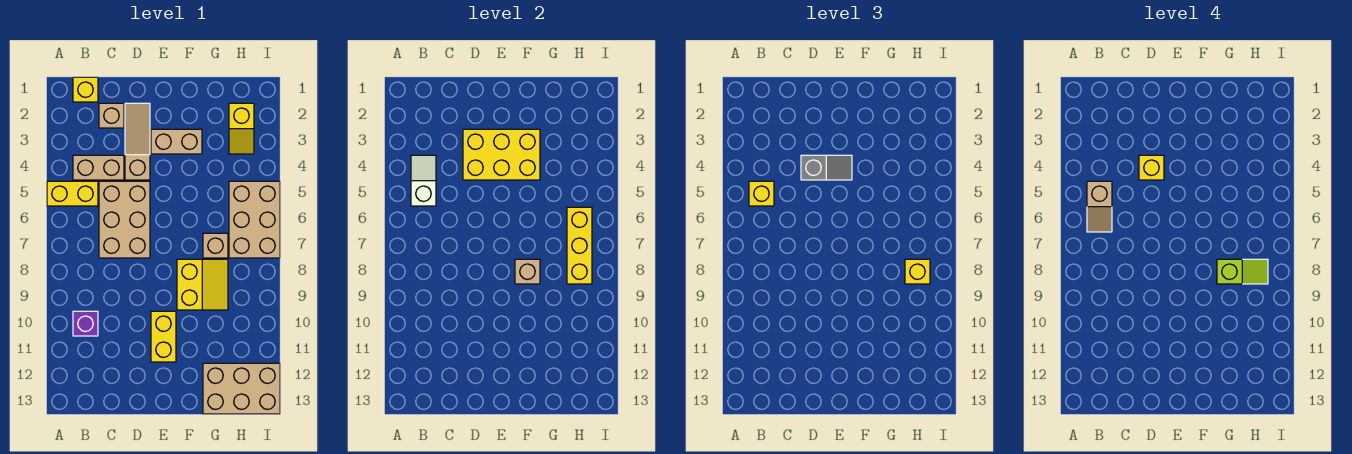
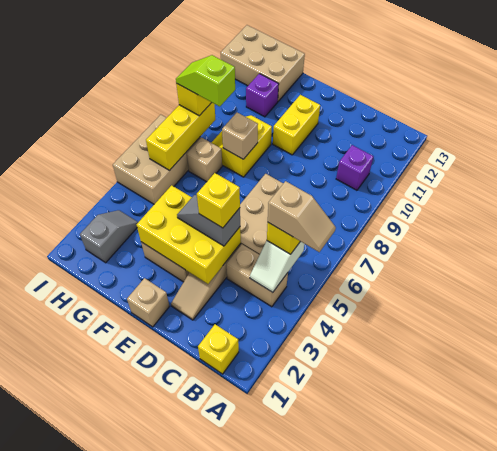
yellow brick A5:B5 level 1 -> none
tan slope B5:B6 level 4 top 5 -> tan slope A5:B5 level 4 top B
tan brick C2 level 1 -> tan brick E1 level 1
none -> purple brick G11 level 1
yellow slope H2:H3 level 1 top 2 -> grey slope H2:H3 level 1 top 2

